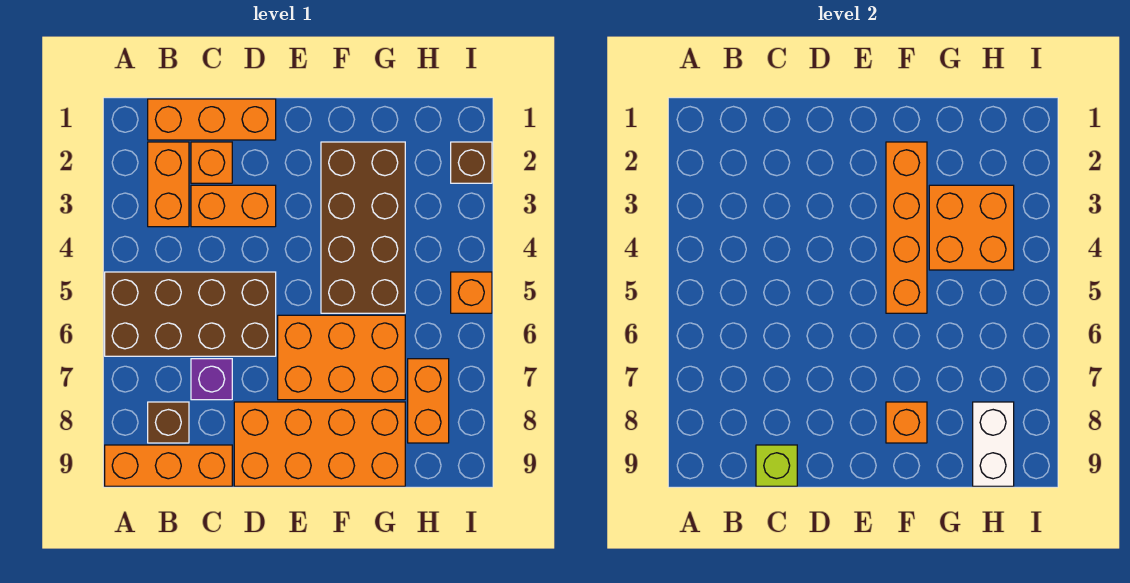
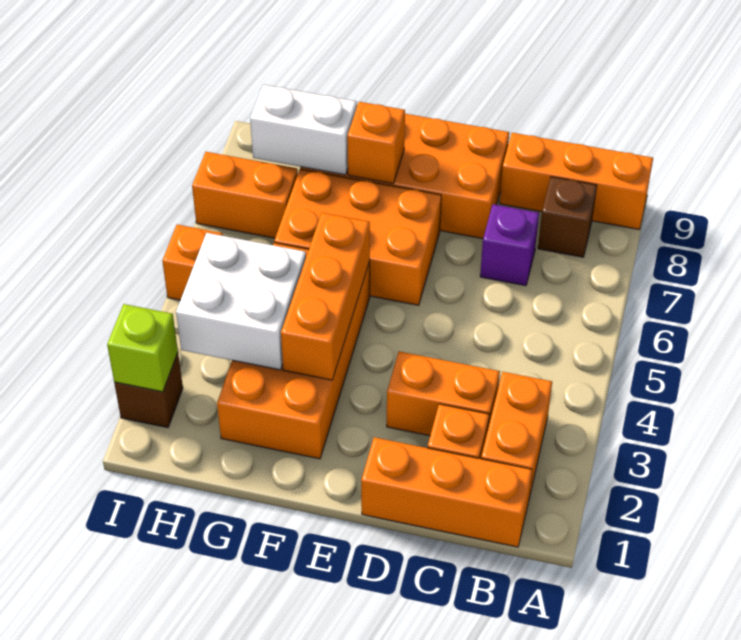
brown brick A5:D6 level 1 -> none
lime brick C9 level 2 -> lime brick I2 level 2
brown brick F2:G5 level 1 -> orange brick F2:G5 level 1
orange brick F2:F5 level 2 -> orange brick F3:F5 level 2
orange brick G3:H4 level 2 -> white brick G3:H4 level 2
orange brick H7:H8 level 1 -> orange brick H7:I7 level 1
white brick H8:H9 level 2 -> white brick G8:H8 level 2

